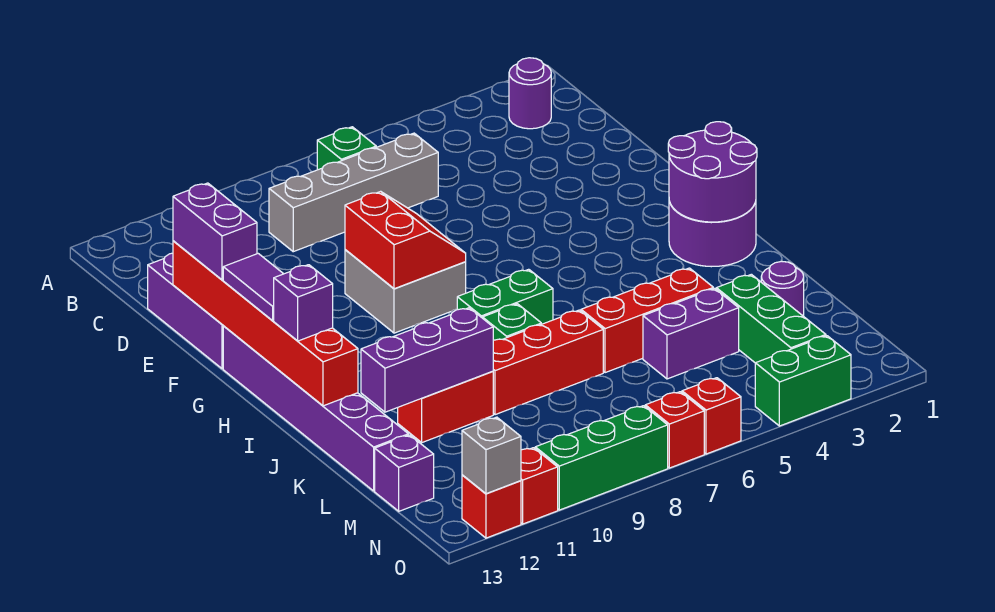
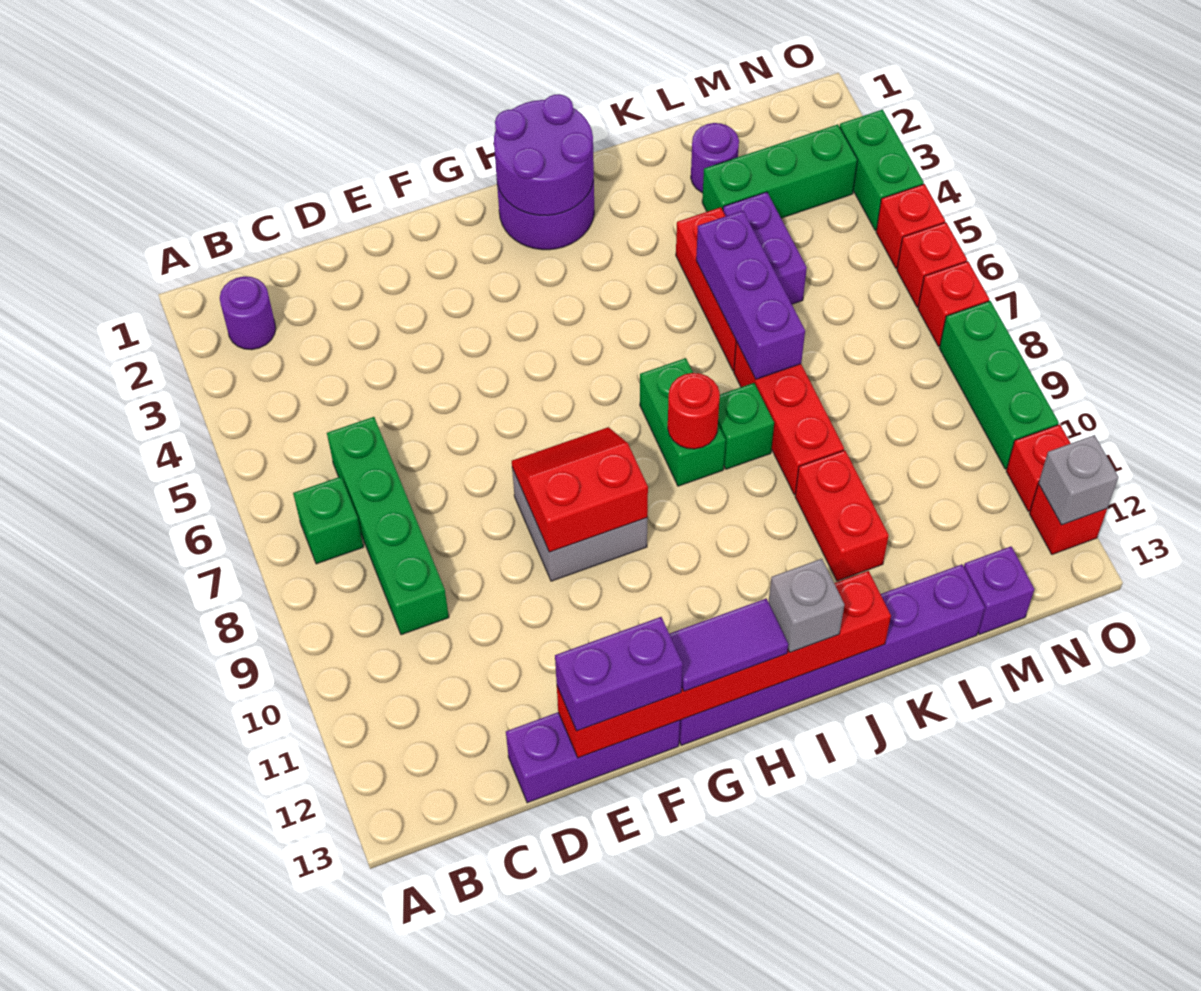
grey brick C6:C9 level 1 -> green brick C6:C9 level 1
none -> red round brick I8 level 2
purple brick I13 level 3 -> grey brick I13 level 3
purple brick K10:K12 level 2 -> purple brick K5:K7 level 2
none -> red brick O5 level 1

